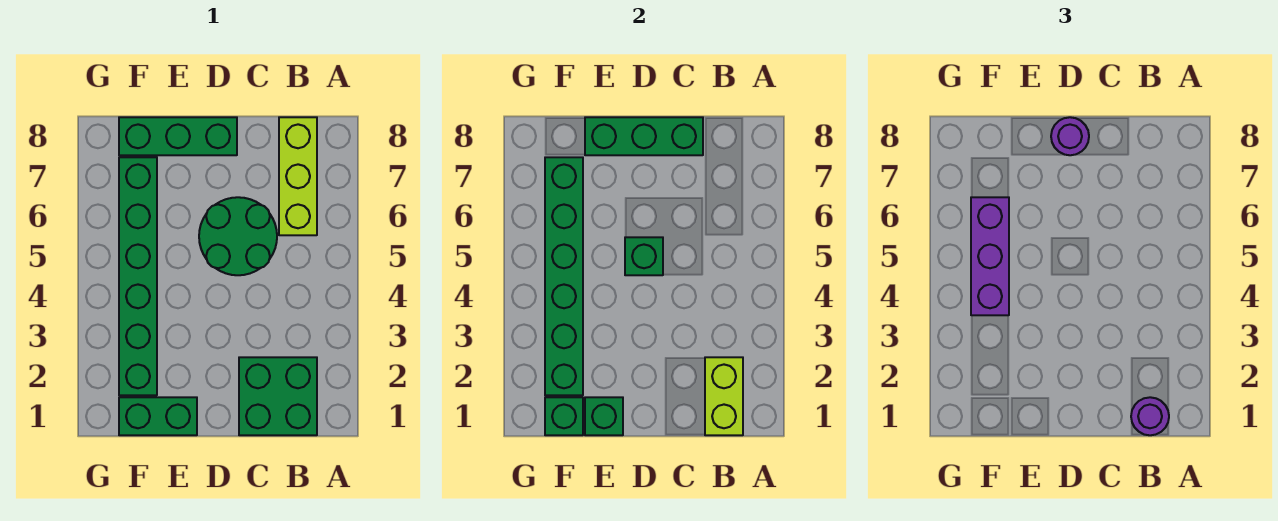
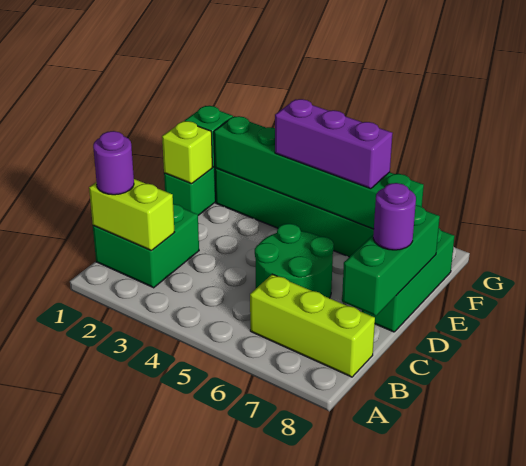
green brick D5 level 2 -> none
green brick E1 level 2 -> lime brick E1 level 2

